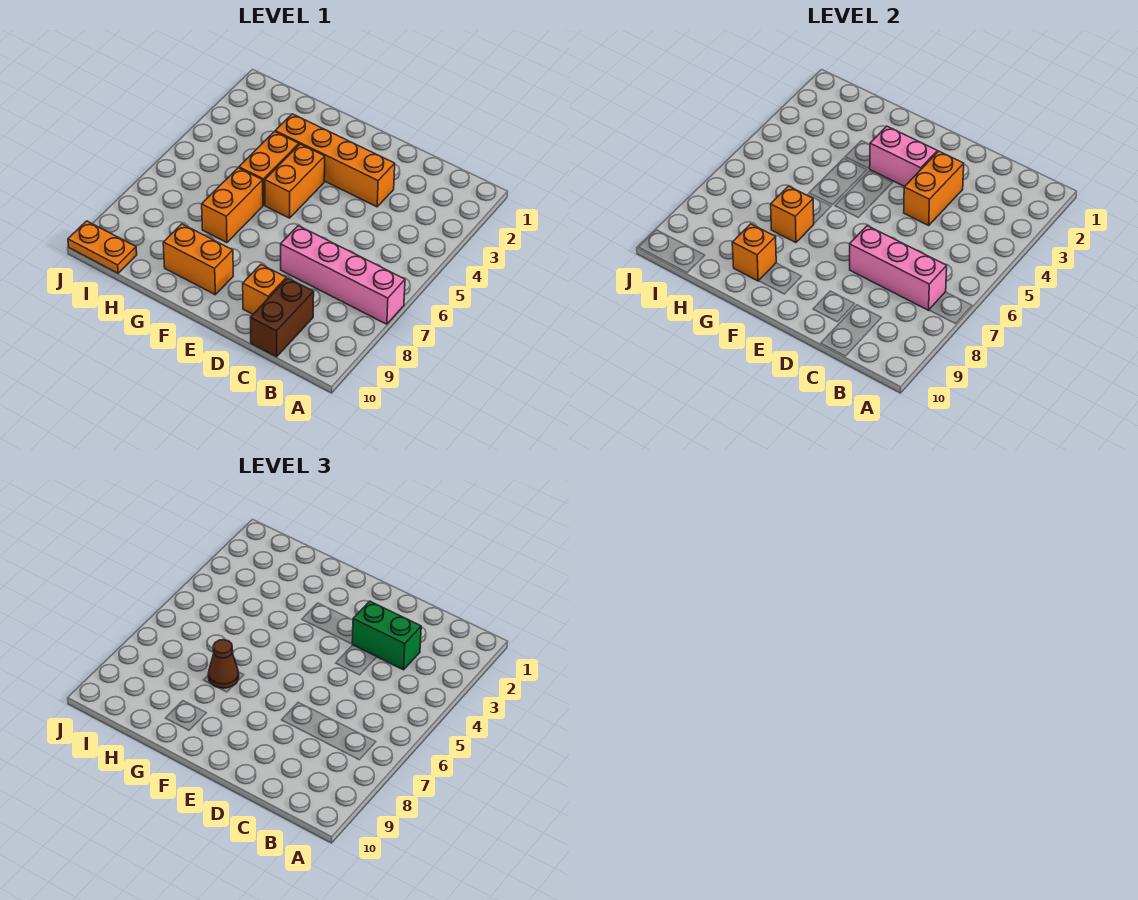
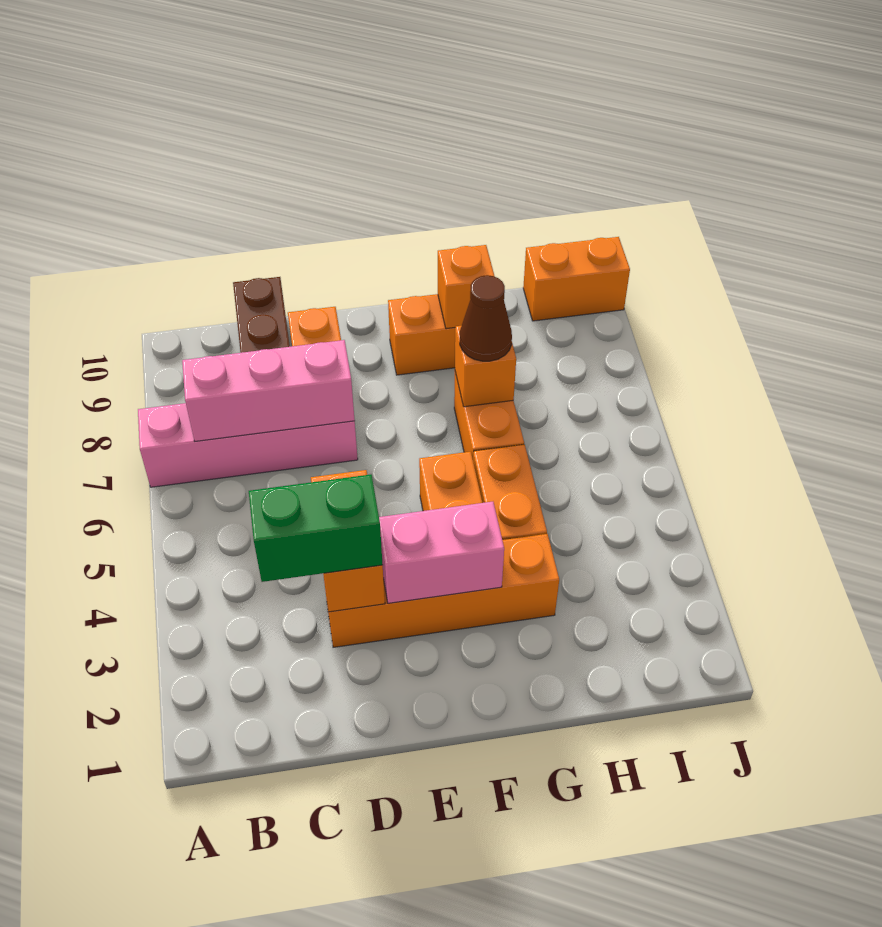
orange plate I10:J10 level 1 -> orange brick I10:J10 level 1

